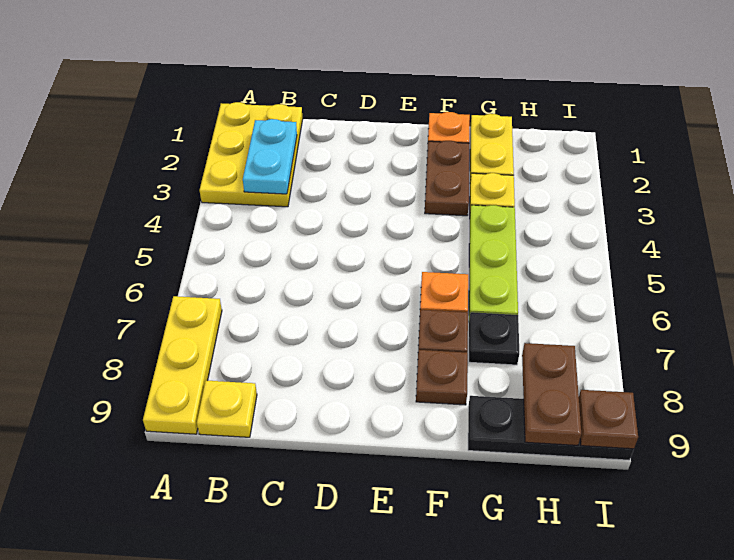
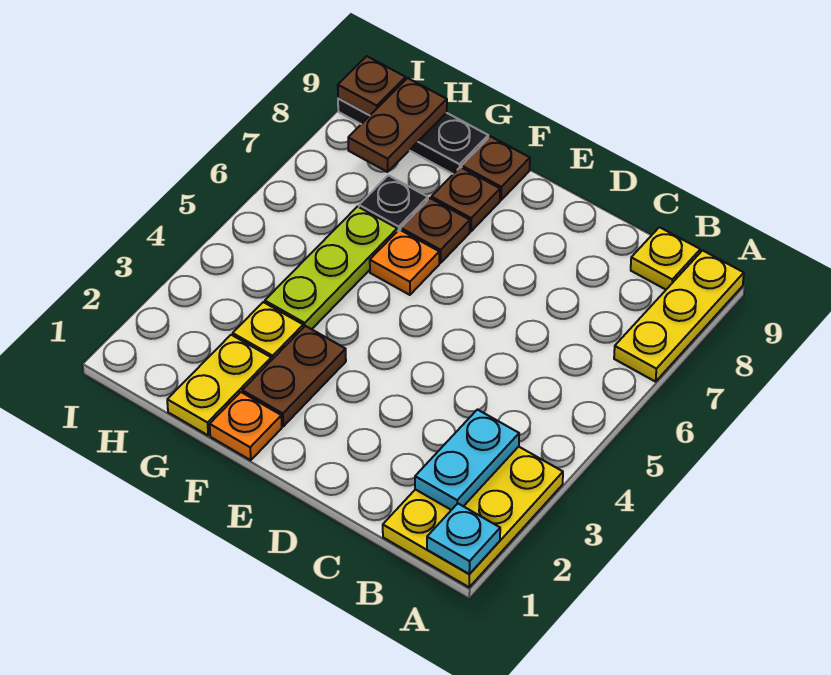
none -> cyan plate A1 level 2
none -> brown plate F9 level 1

